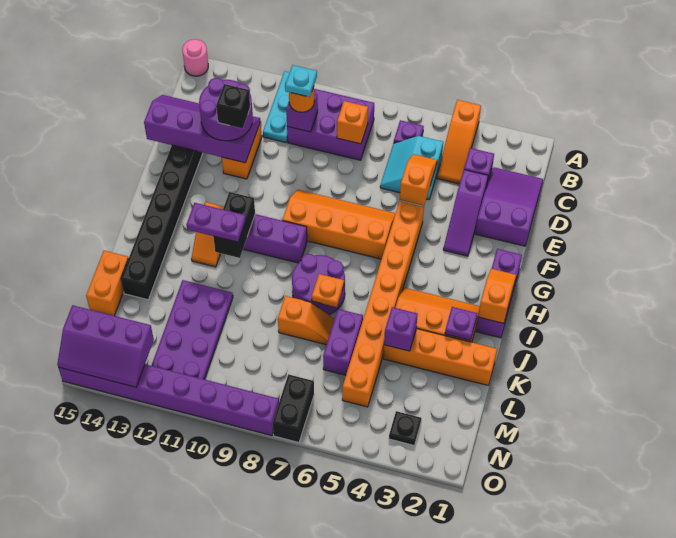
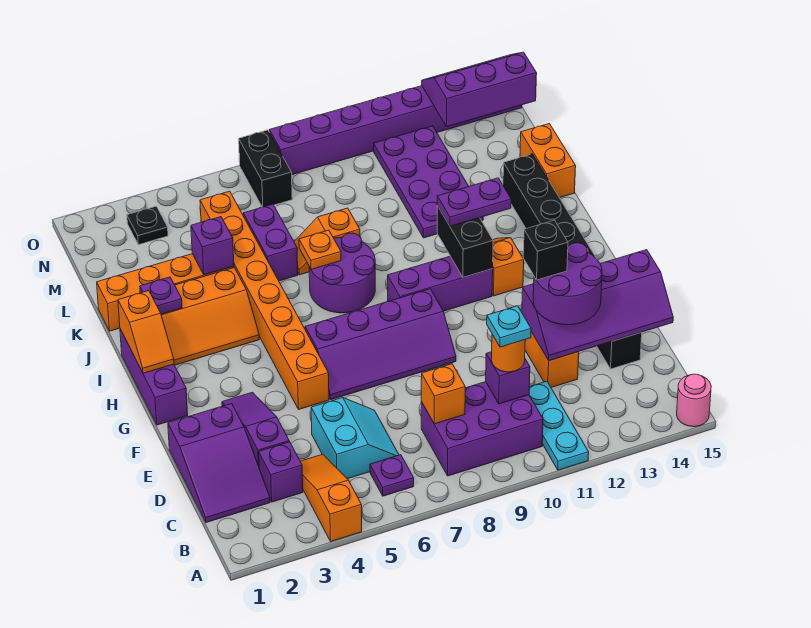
orange slope D5:E5 level 2 top E -> none
orange slope F6:G9 level 1 top G -> purple slope F6:G9 level 1 top G

